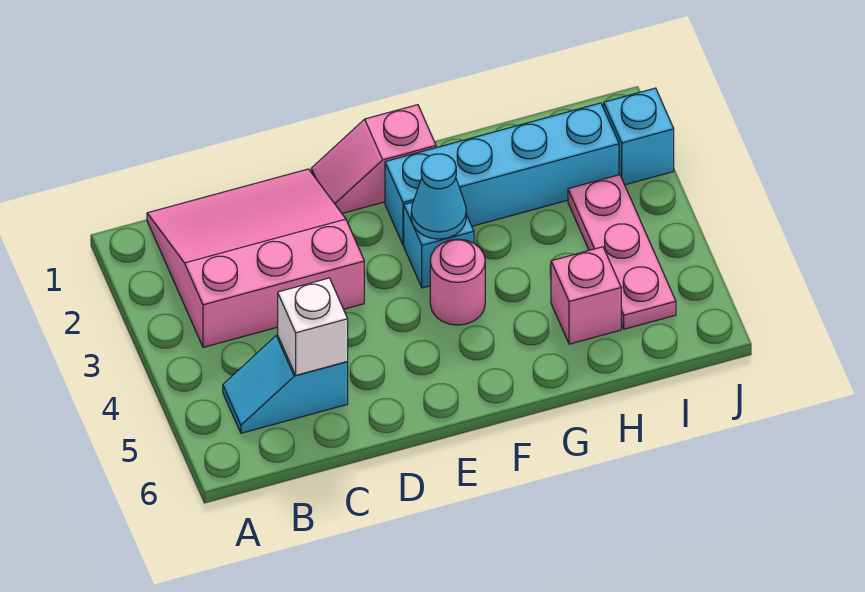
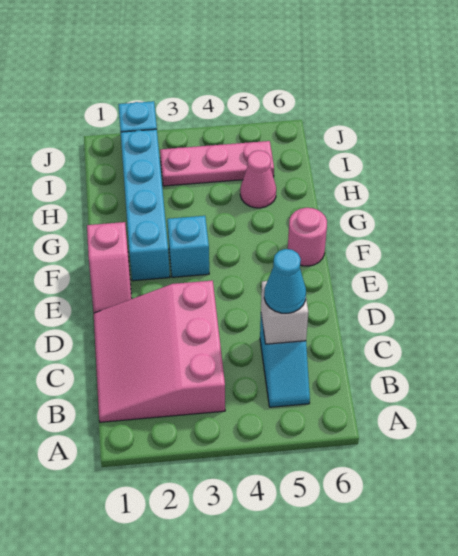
cyan cone F3 level 2 -> cyan cone C5 level 3
pink round brick F4 level 1 -> pink round brick F6 level 1
pink brick H5 level 1 -> pink cone H5 level 1

